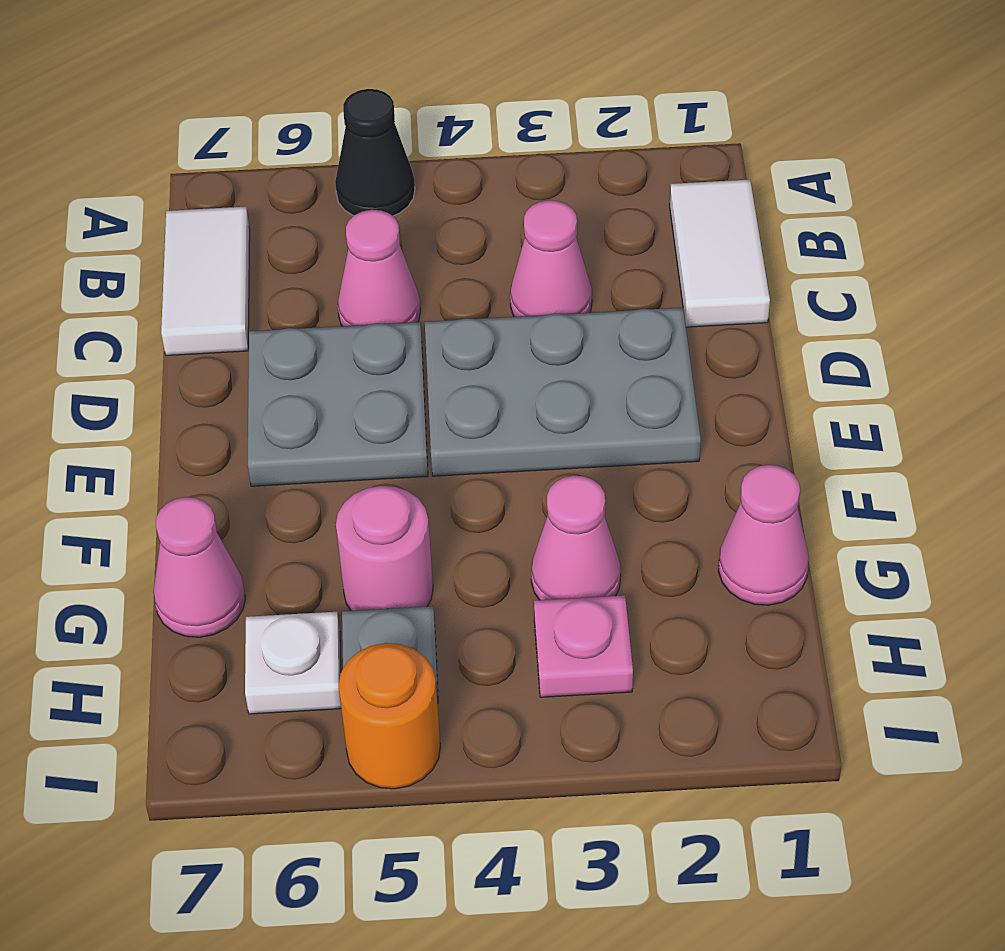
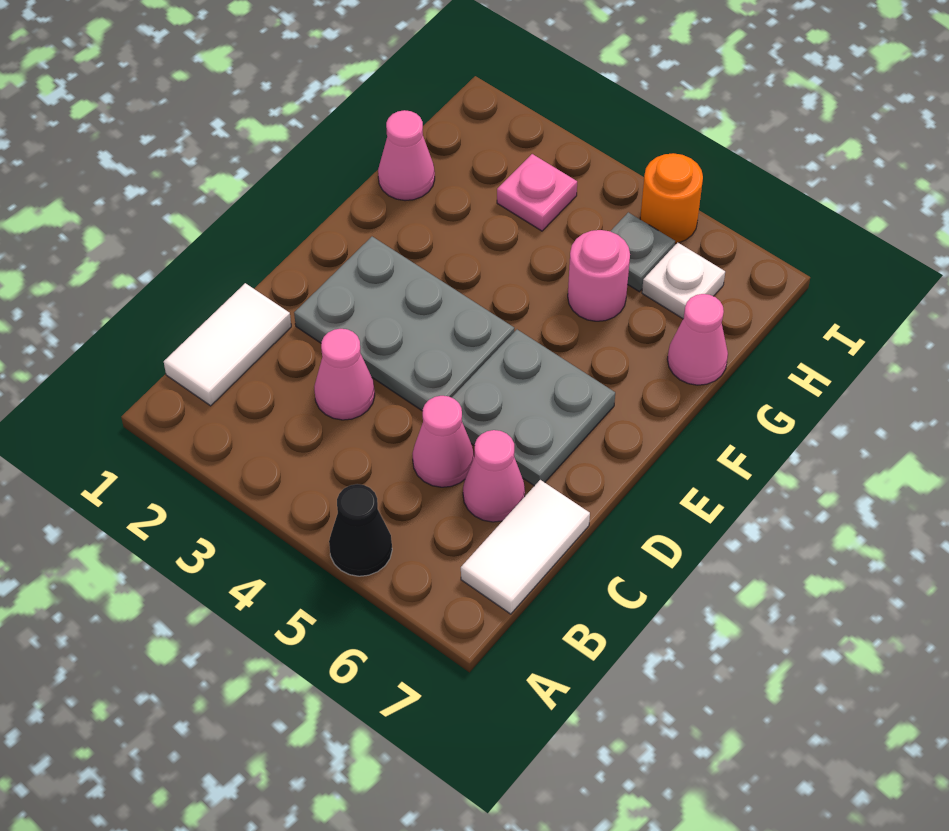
pink cone G3 level 1 -> pink cone C6 level 1

